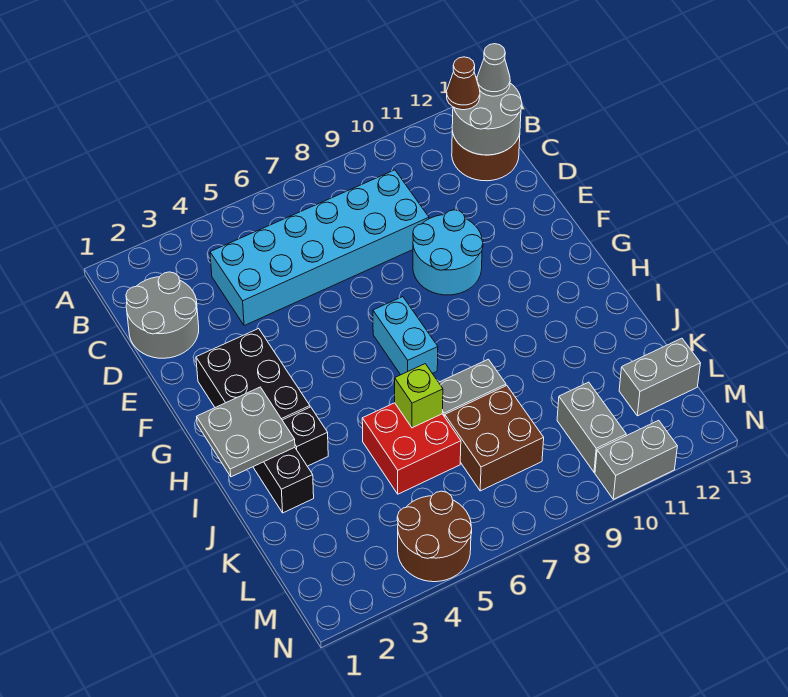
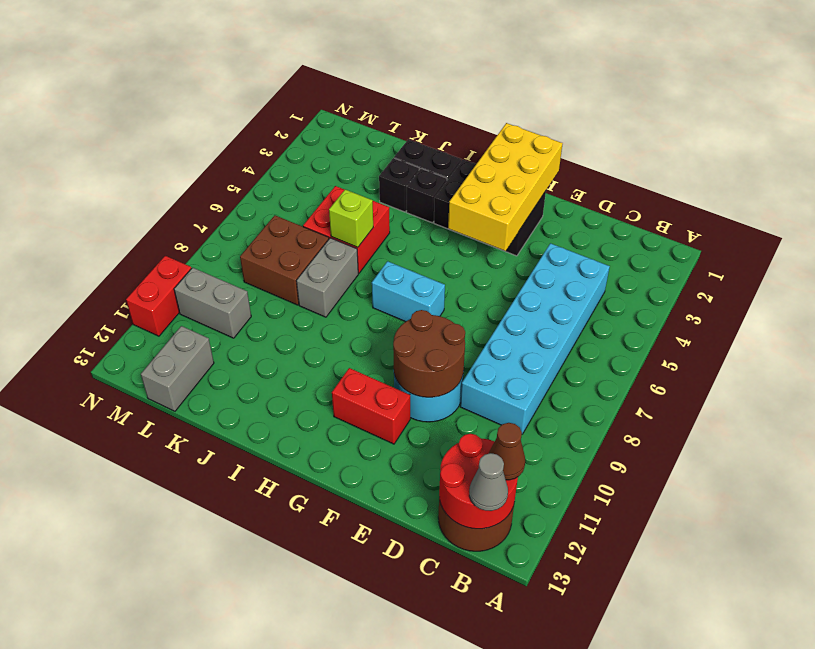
grey round brick B12:C13 level 2 -> red round brick B12:C13 level 2
grey round brick C1:D2 level 1 -> none
none -> yellow brick F1:G4 level 2
none -> red brick F11:G11 level 1
grey plate H1:I2 level 2 -> none
none -> black brick J3 level 1
brown round brick M4:N5 level 1 -> brown round brick E9:F10 level 2
grey brick N10:N11 level 1 -> red brick N10:N11 level 1

